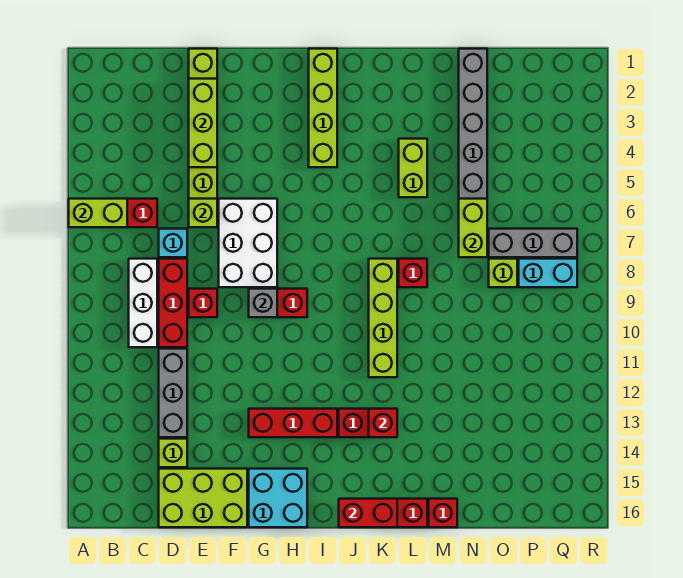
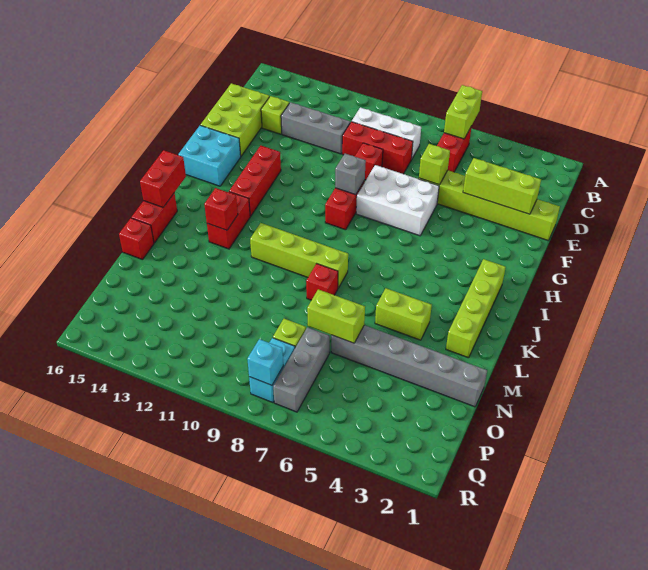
cyan brick D7 level 1 -> cyan brick Q8 level 2
lime brick I1:I4 level 1 -> lime brick I2:L2 level 1

